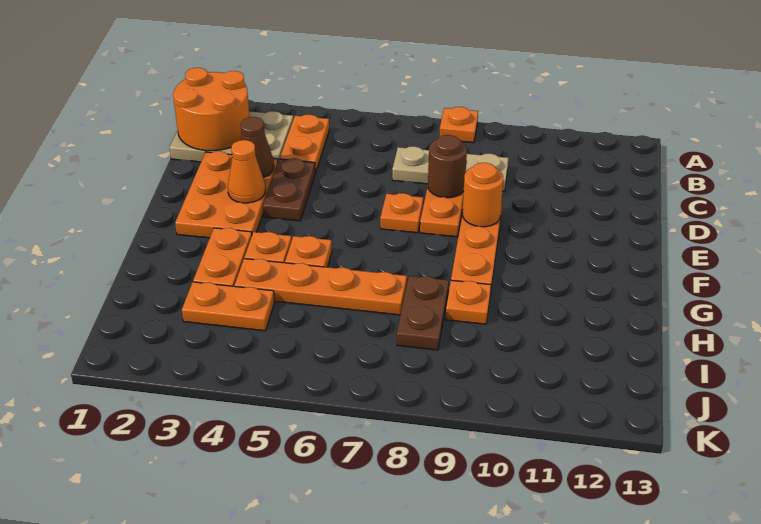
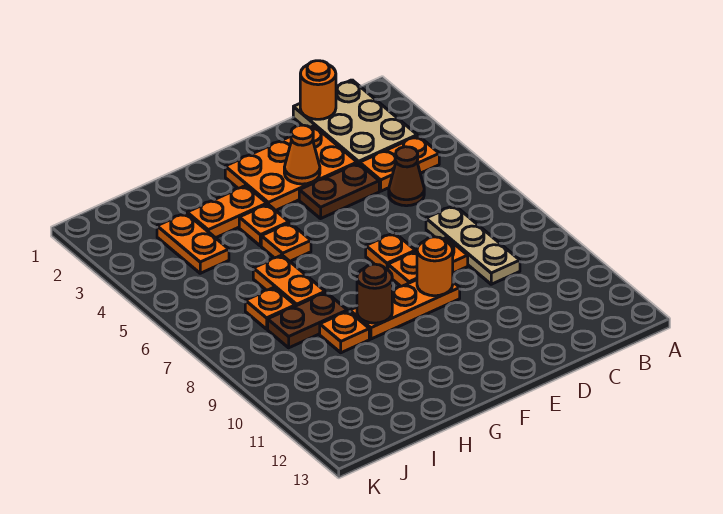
orange plate A8 level 1 -> orange plate I7 level 1
orange round brick B1:C2 level 2 -> orange round brick C1 level 2
brown cone D3 level 2 -> brown cone C5 level 1
brown round brick D8 level 2 -> brown round brick G9 level 2
orange plate H4:H7 level 1 -> orange plate H6:H7 level 1

